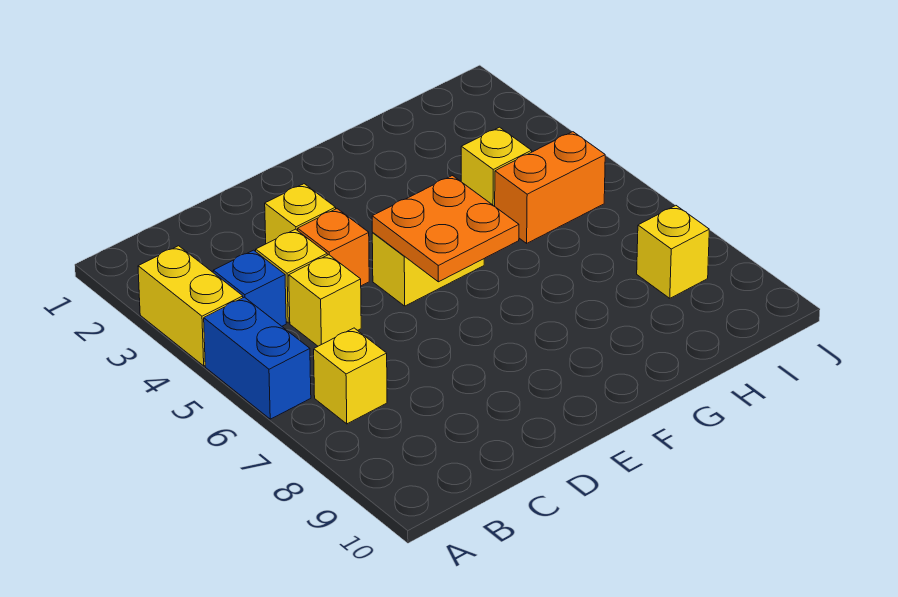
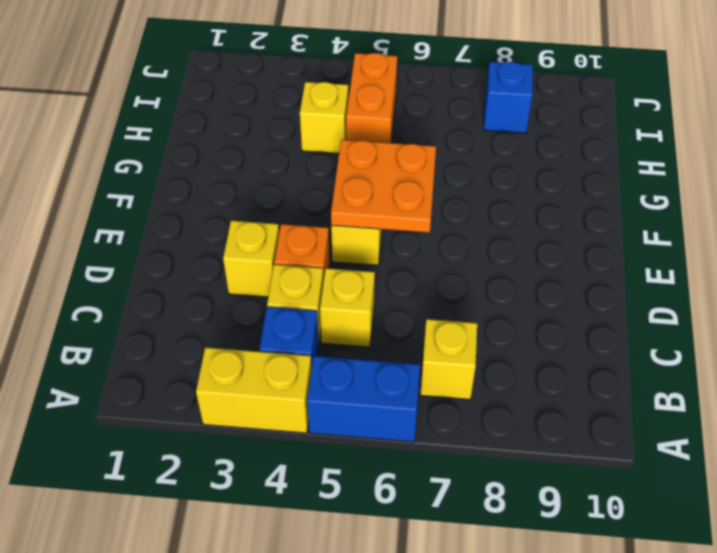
yellow brick I8 level 1 -> blue brick I8 level 1

